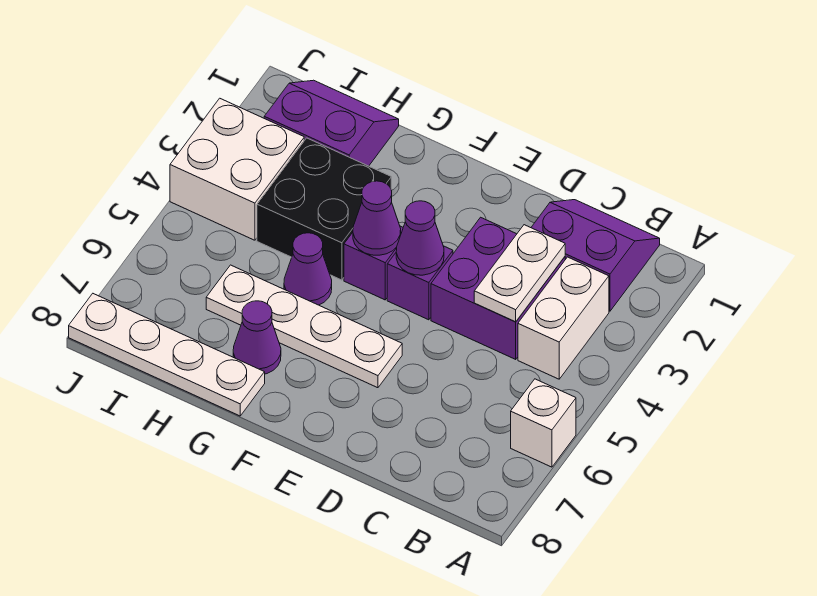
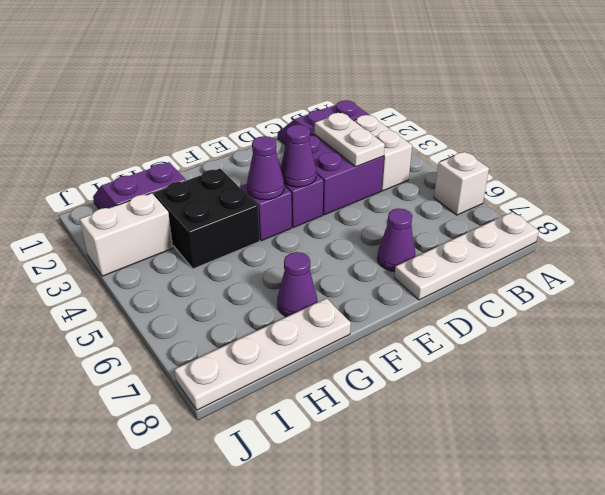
white plate E6:H6 level 1 -> white plate A8:D8 level 1
purple cone G5 level 1 -> purple cone D7 level 1
white brick I3:J4 level 1 -> white brick I3:J3 level 1

